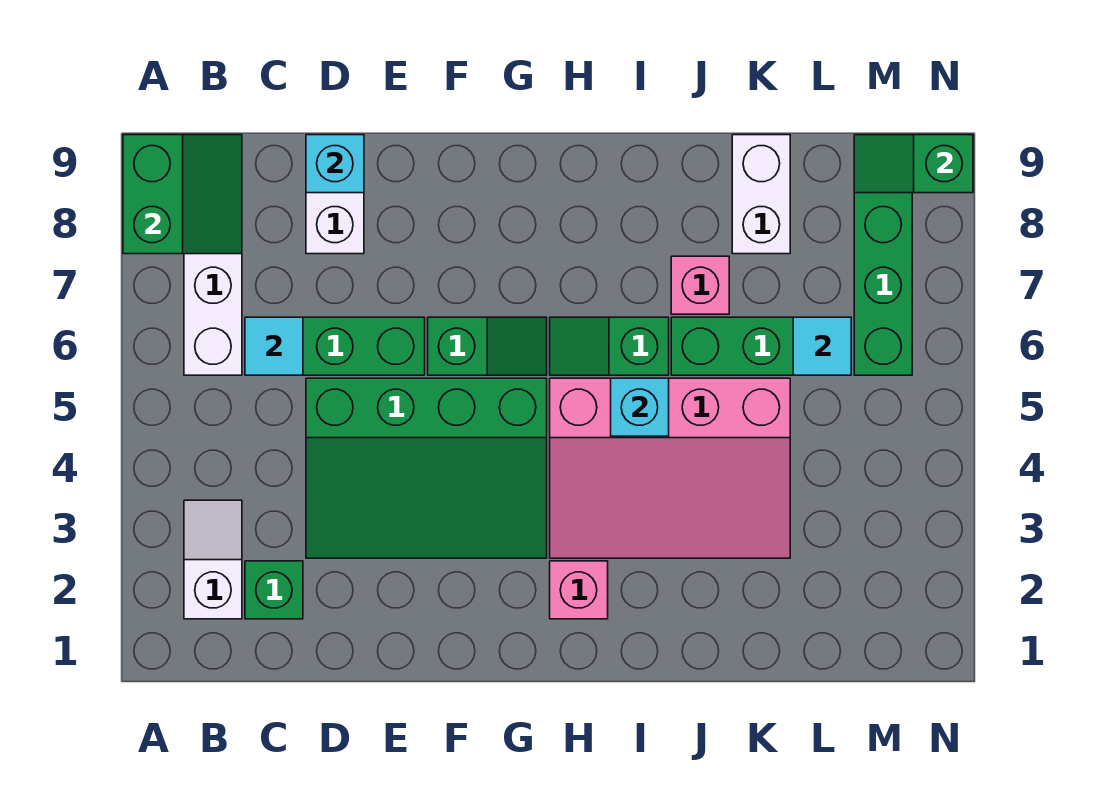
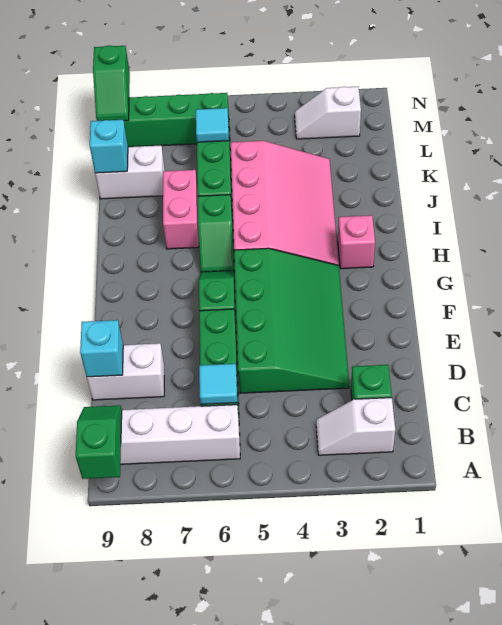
green slope A8:B9 level 2 top A -> green slope A9:B9 level 2 top A
cyan brick I5 level 2 -> cyan brick K9 level 2
pink brick J7 level 1 -> pink brick I7:J7 level 1
none -> white slope M2:M3 level 1 top 2

